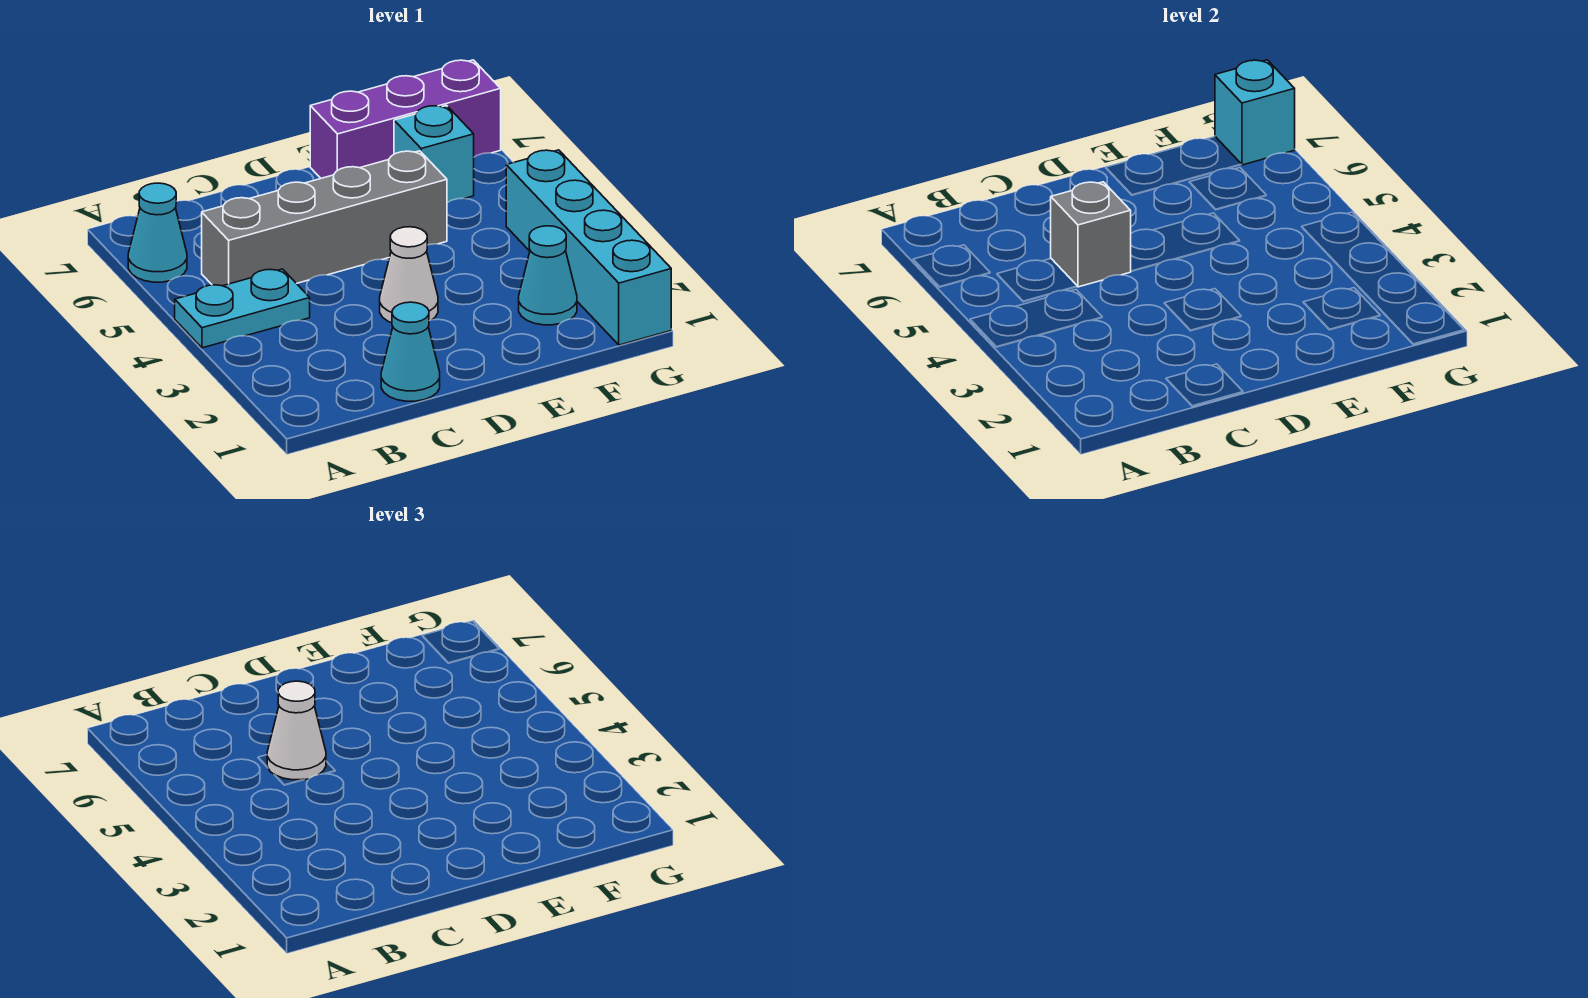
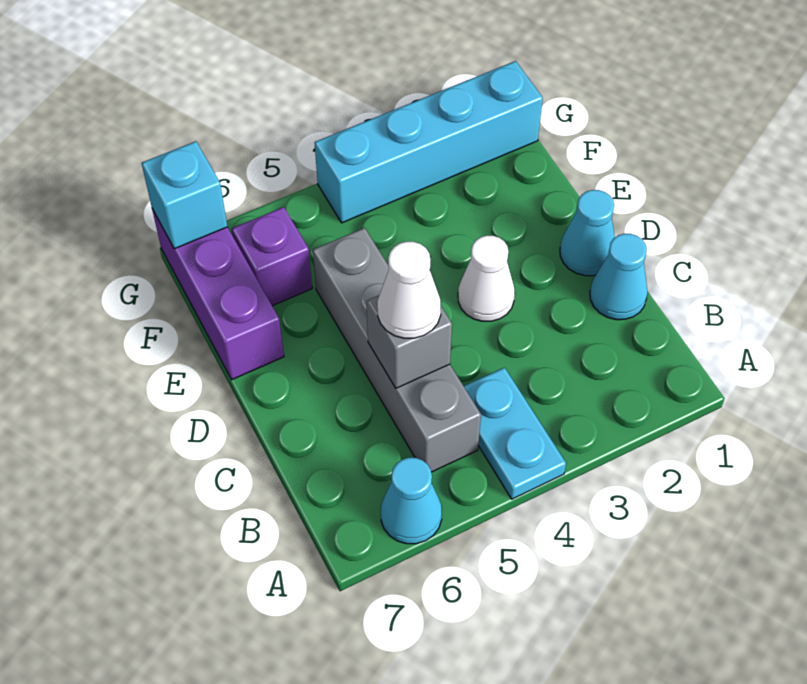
cyan cone F2 level 1 -> cyan cone D1 level 1
cyan brick F6 level 1 -> purple brick F6 level 1

